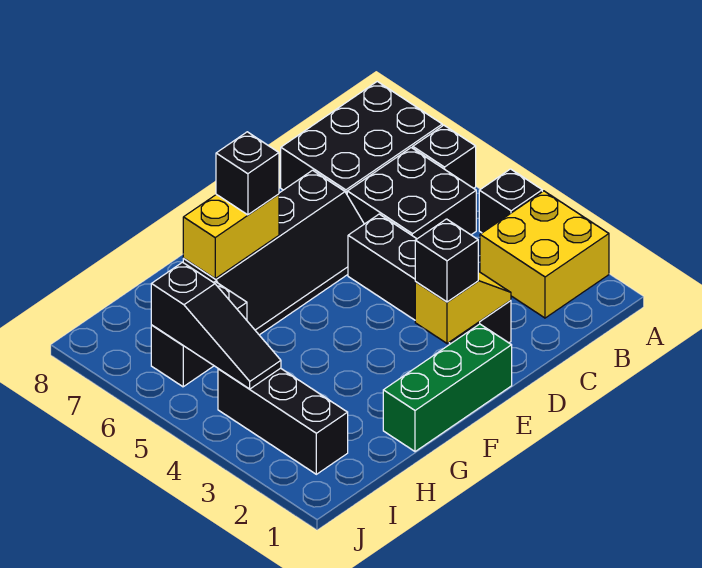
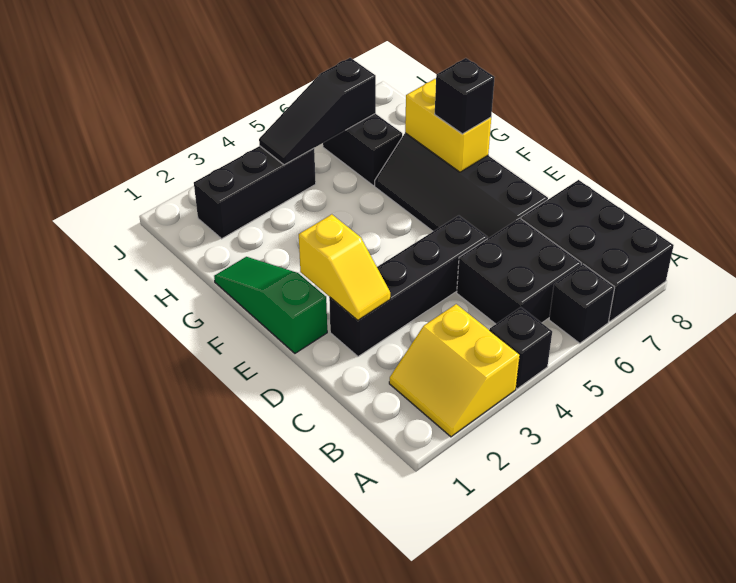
yellow brick A2:B3 level 1 -> yellow slope A2:B3 level 1 top 3
green brick E1:G1 level 1 -> green slope E1:G1 level 1 top E
black brick E2 level 3 -> none

